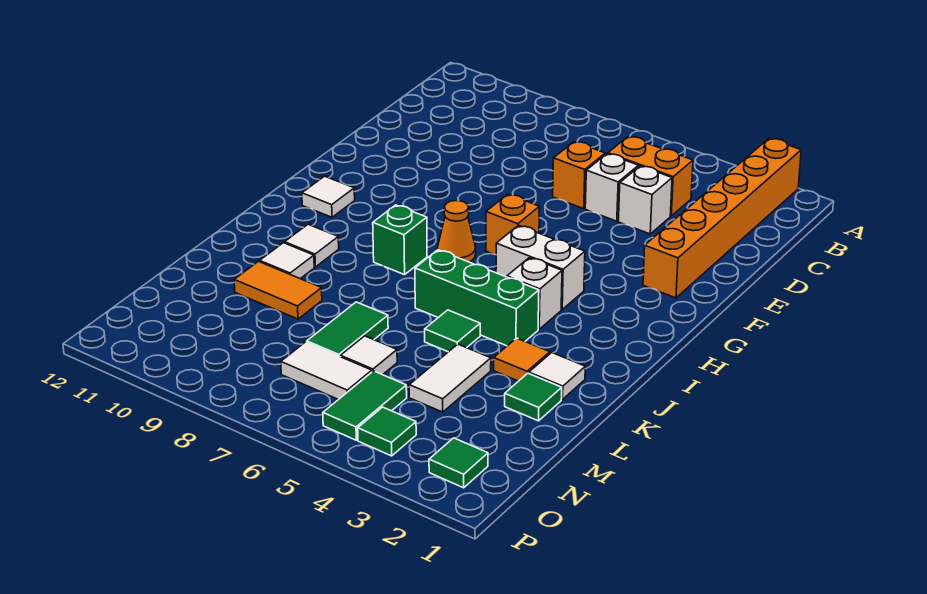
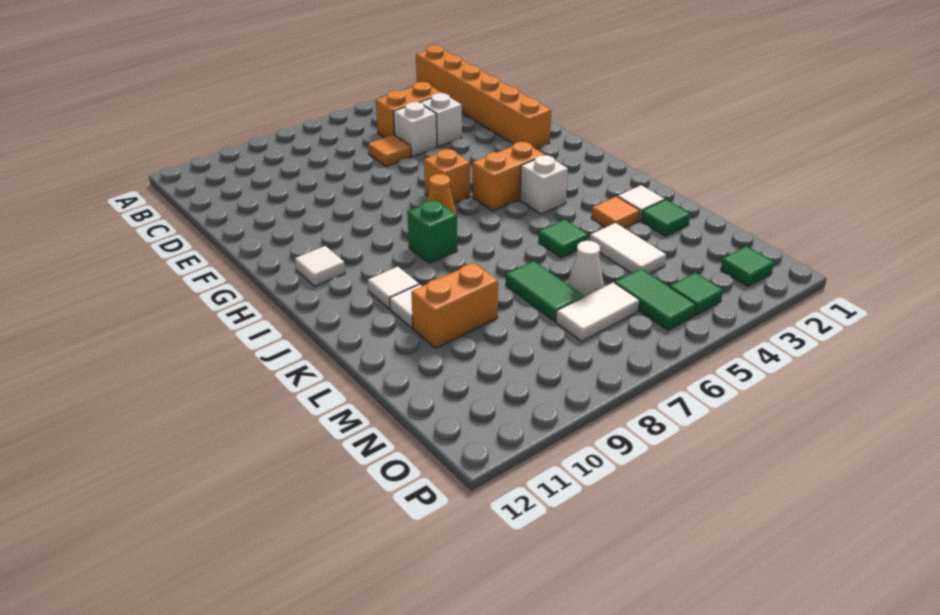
orange brick D6 level 1 -> orange tile D6 level 1
white brick H4:H5 level 1 -> orange brick H4:H5 level 1
green brick J4:J6 level 1 -> none
orange tile L9:L10 level 1 -> orange brick L9:L10 level 1
white tile M6 level 1 -> white cone M6 level 1

